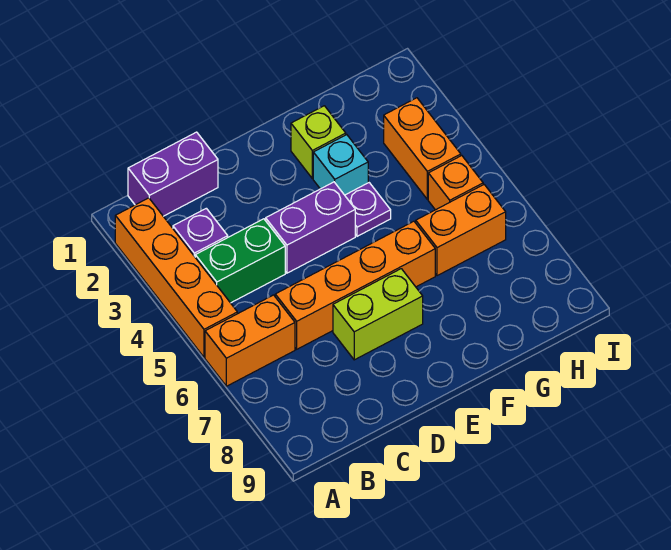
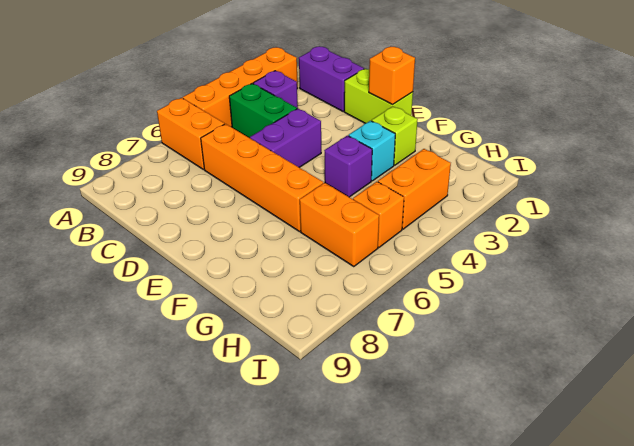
purple brick D4:E4 level 1 -> purple brick D4:D5 level 1
lime brick D7:E7 level 1 -> lime brick D1:E1 level 1
none -> orange brick E1 level 2
purple plate F4 level 1 -> purple brick F4 level 1

